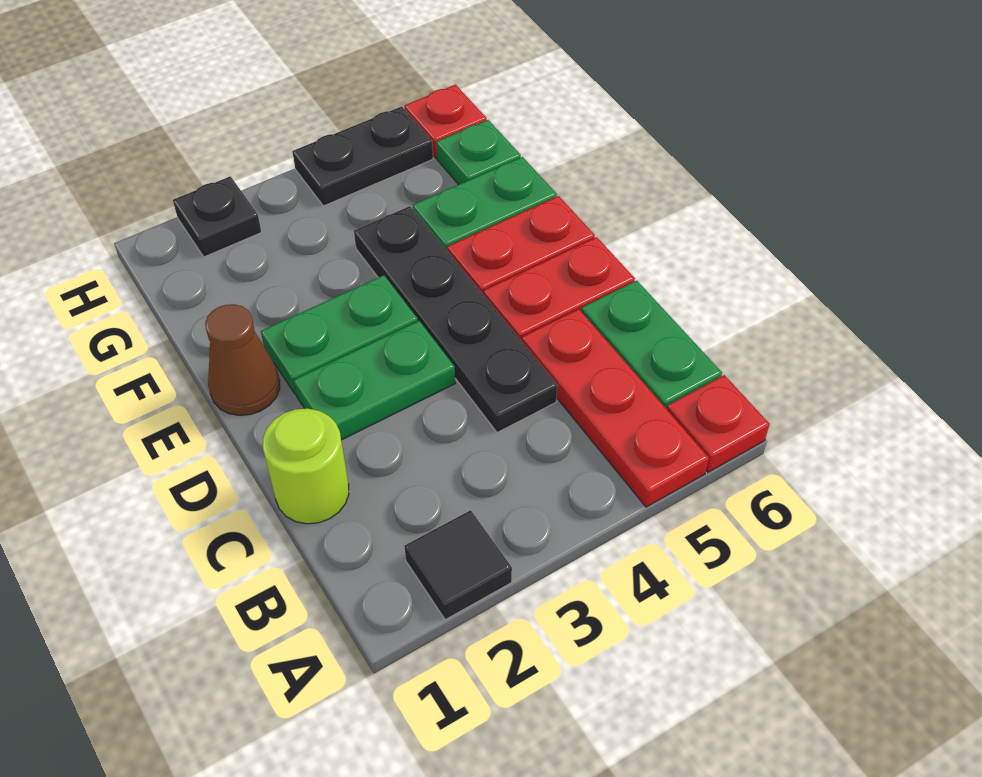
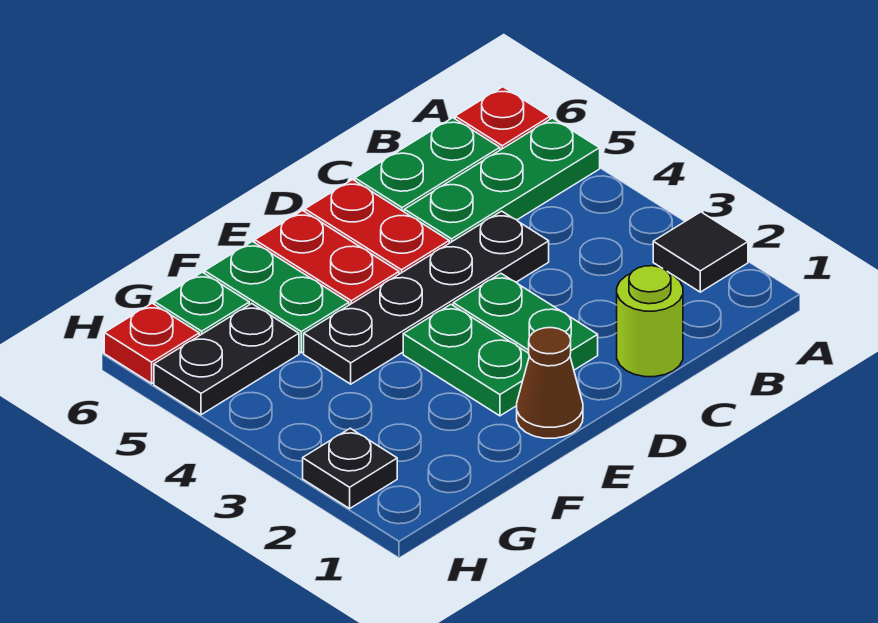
red plate A5:C5 level 1 -> green plate A5:C5 level 1
black plate H4:H5 level 1 -> black plate G5:H5 level 1

